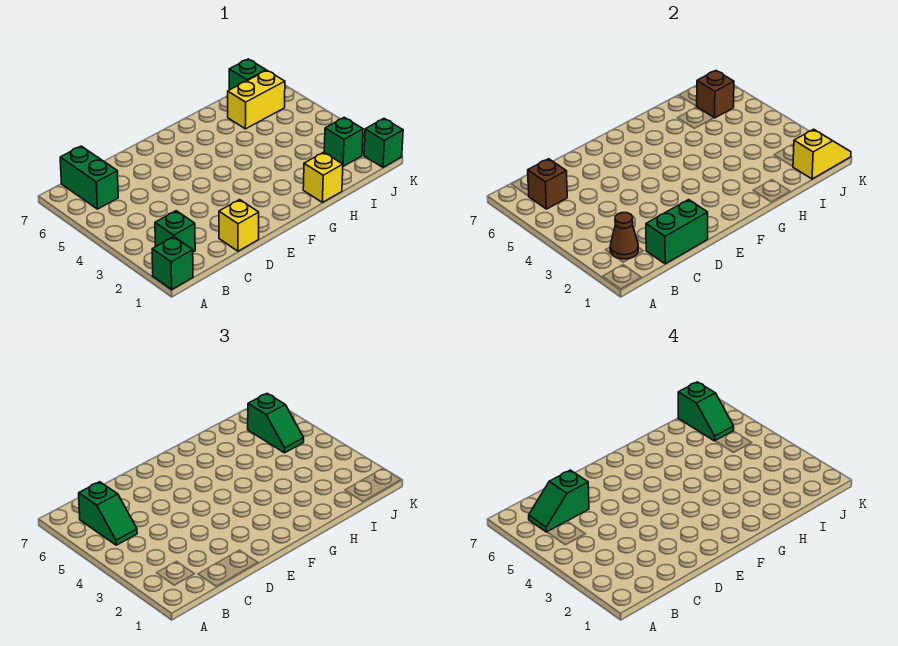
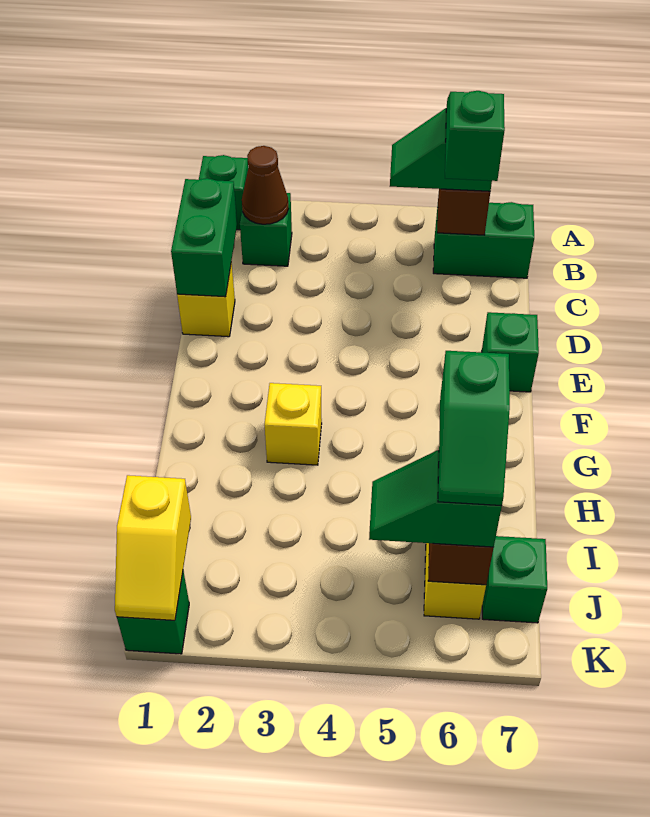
yellow brick H1 level 1 -> yellow brick G3 level 1
green brick J2 level 1 -> green brick E7 level 1
green slope J6:J7 level 4 top 7 -> green slope I6:J6 level 4 top I

